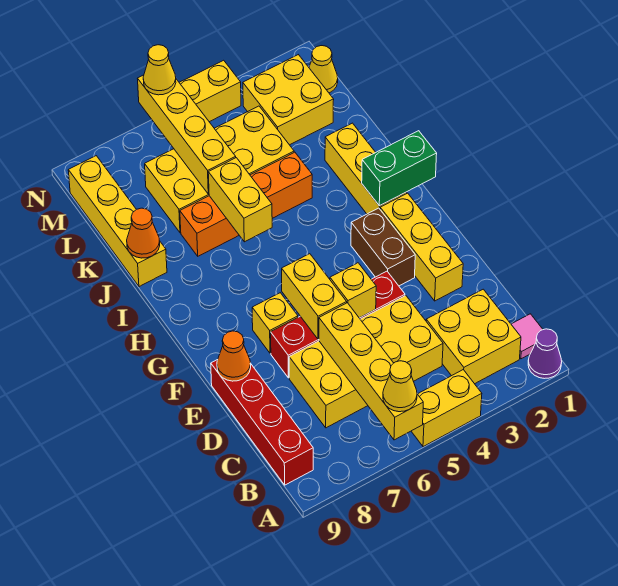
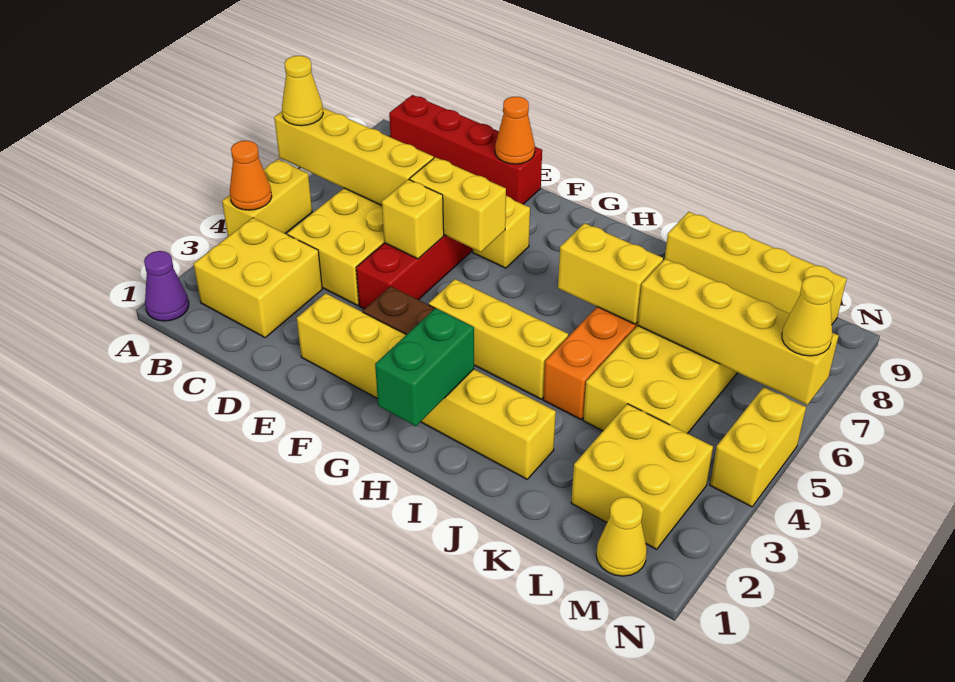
pink tile B1 level 1 -> none
none -> yellow brick G4:I4 level 1
orange cone J9 level 2 -> orange cone A4 level 2

